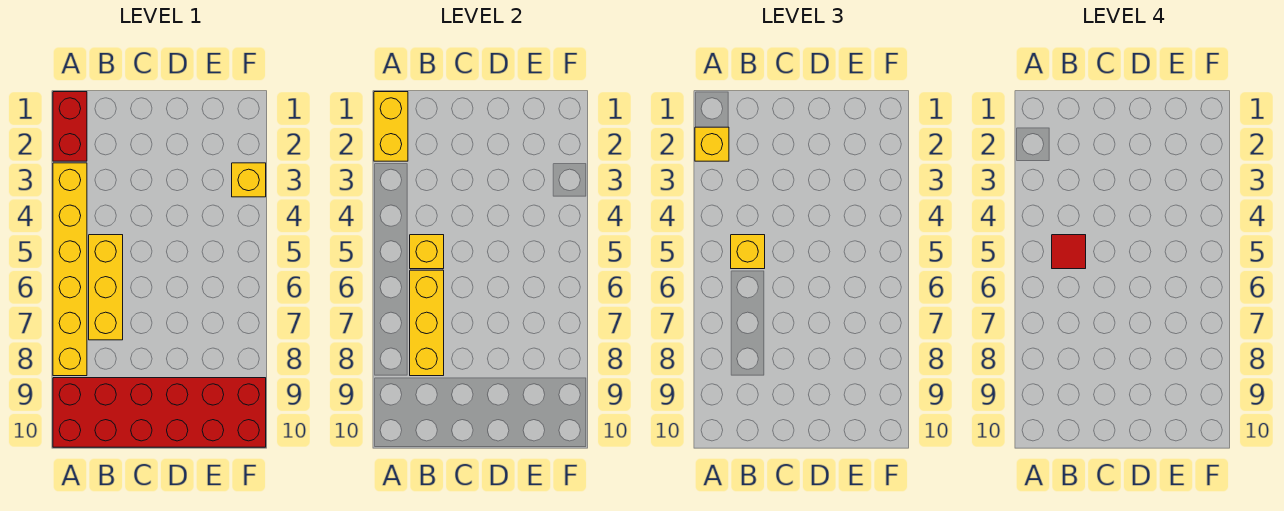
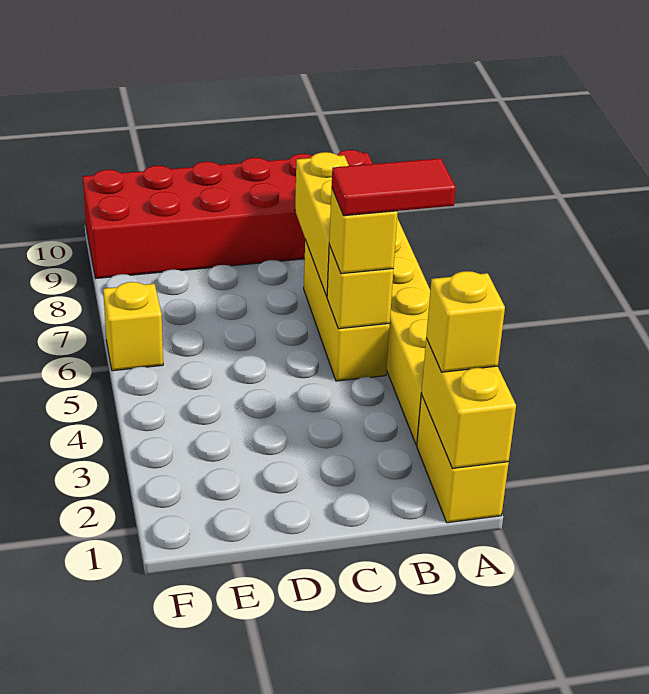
red brick A1:A2 level 1 -> yellow brick A1:A2 level 1
red tile B5 level 4 -> red tile A5:B5 level 4
yellow brick F3 level 1 -> yellow brick F6 level 1

